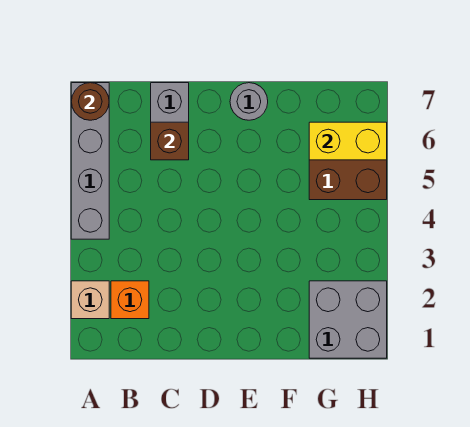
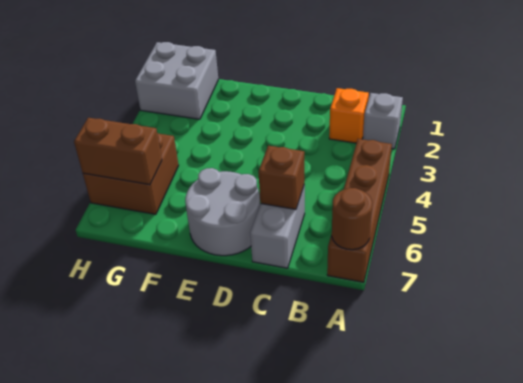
tan brick A2 level 1 -> grey brick A2 level 1
grey brick A4:A7 level 1 -> brown brick A4:A7 level 1
grey round brick E7 level 1 -> grey round brick D6:E7 level 1
yellow brick G6:H6 level 2 -> brown brick G6:H6 level 2

